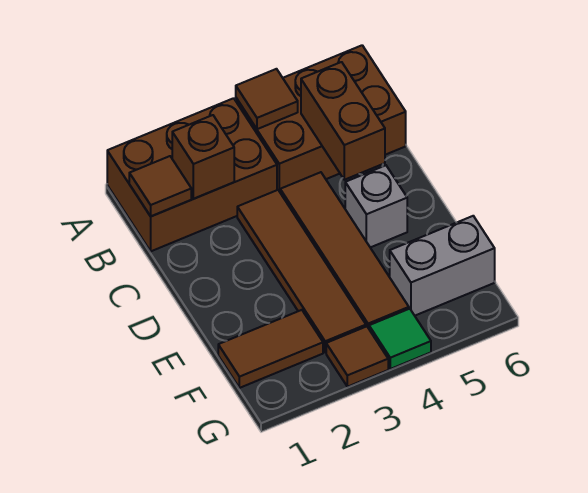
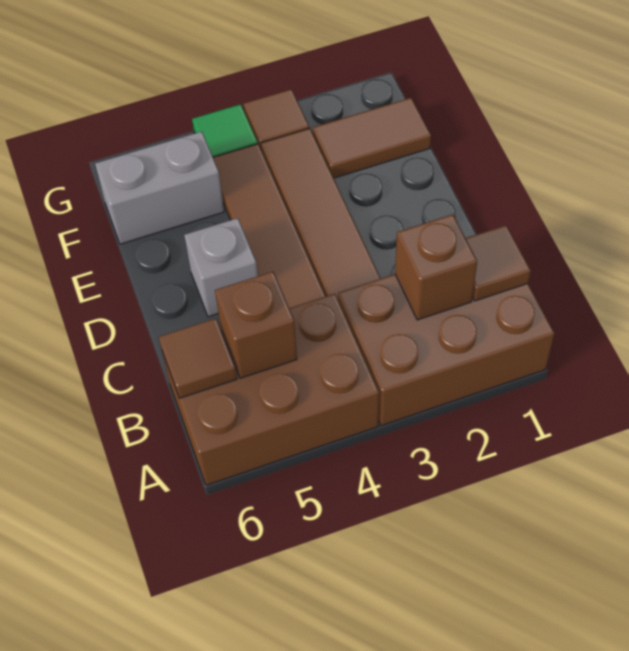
brown tile A4 level 2 -> brown tile B6 level 2
brown brick B5:C5 level 2 -> brown brick B5 level 2

